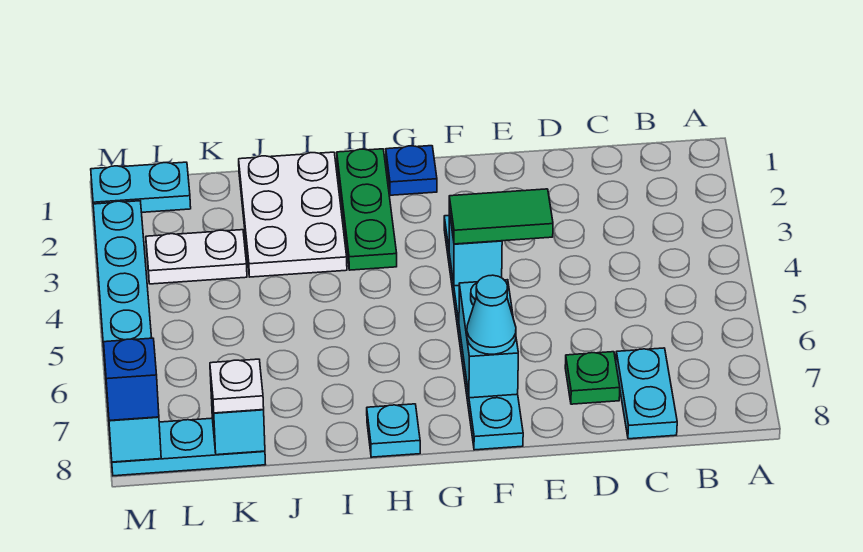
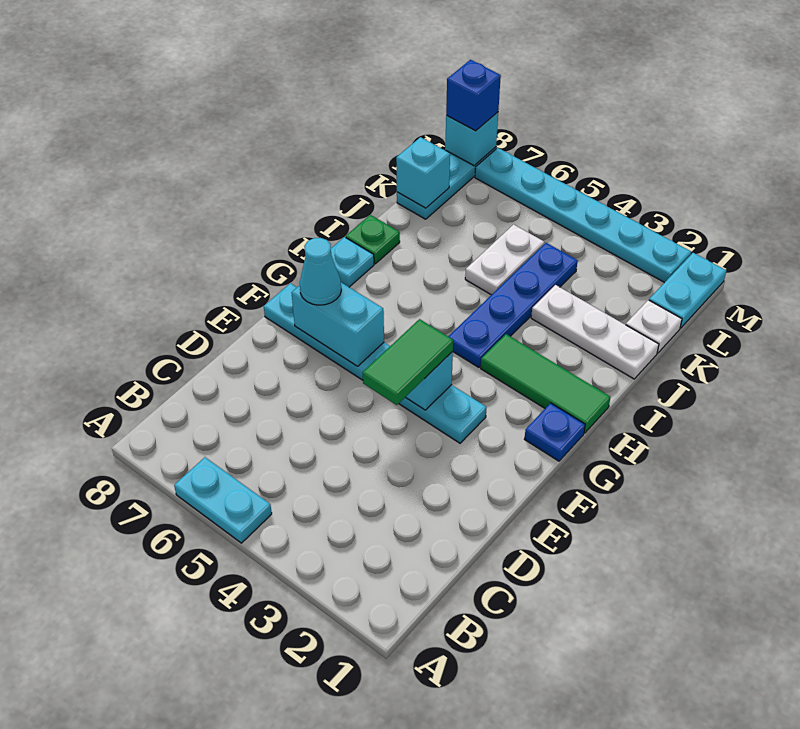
cyan plate C7:C8 level 1 -> cyan plate A5:A6 level 1
green plate D7 level 1 -> green plate I8 level 1
green plate H1:H3 level 1 -> green tile H1:H3 level 1
none -> blue plate H4:K4 level 1
white plate I1:J3 level 1 -> white plate J1:J3 level 1
white plate K3:L3 level 1 -> white plate J5:K5 level 1
white plate K8 level 3 -> white plate K1 level 1

